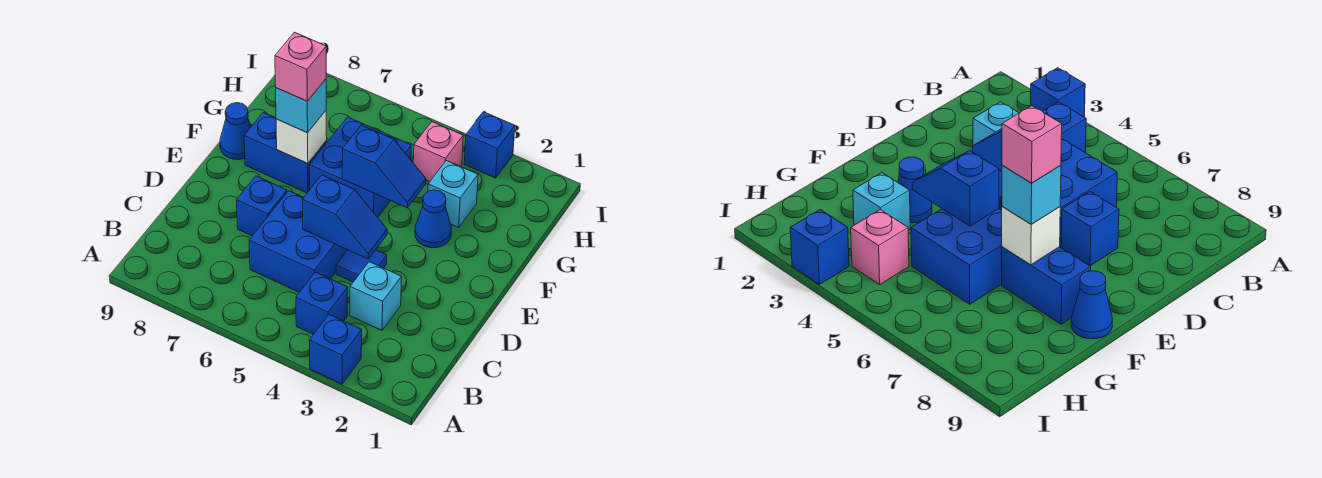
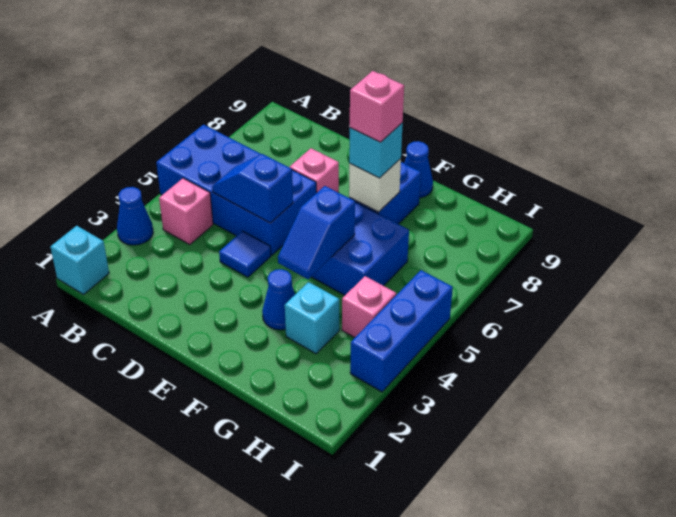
blue brick A3 level 1 -> blue cone A3 level 1
blue brick B4 level 1 -> pink brick B4 level 1
cyan brick C3 level 1 -> cyan brick A1 level 1
blue brick C5:D6 level 1 -> blue brick A5:D6 level 1
blue slope D4:D5 level 2 top 5 -> blue slope C5:D5 level 2 top D
blue brick D7 level 1 -> pink brick D7 level 1
blue brick I3 level 1 -> blue brick I3:I5 level 1

